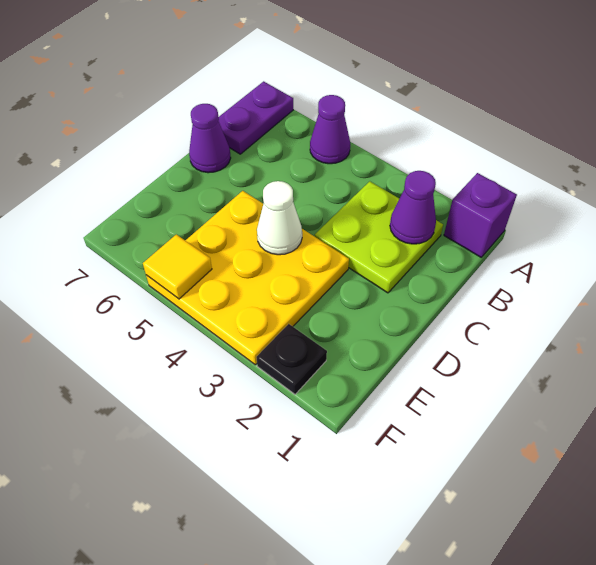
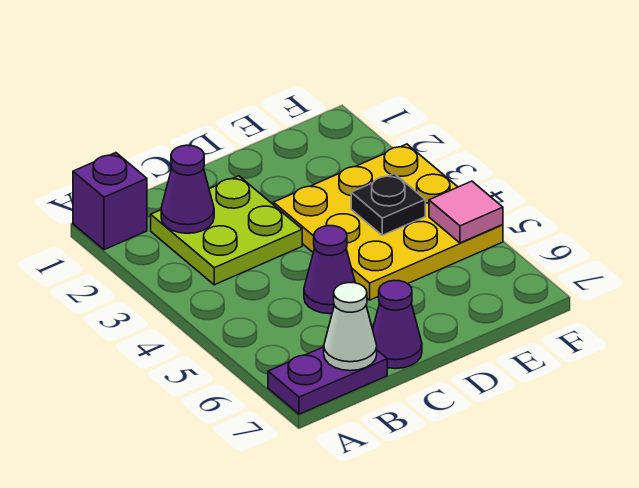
purple cone A5 level 1 -> purple cone C5 level 1
white cone D4 level 2 -> white cone B7 level 2
black plate F2 level 1 -> black plate E4 level 2
yellow tile F5 level 2 -> pink tile F5 level 2

